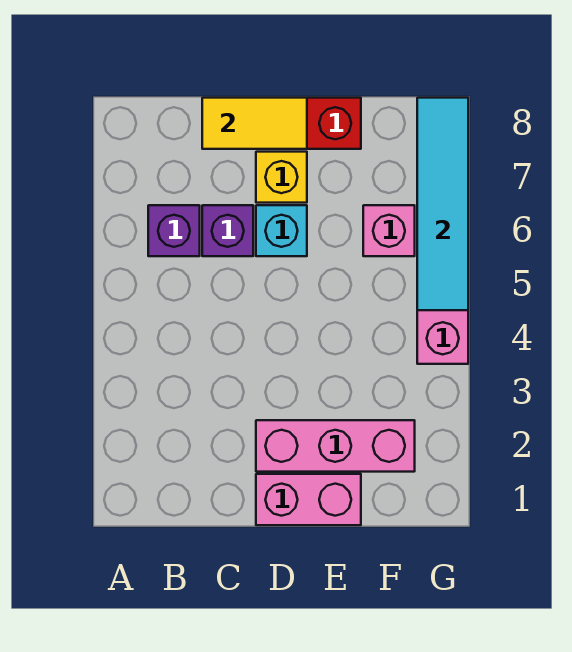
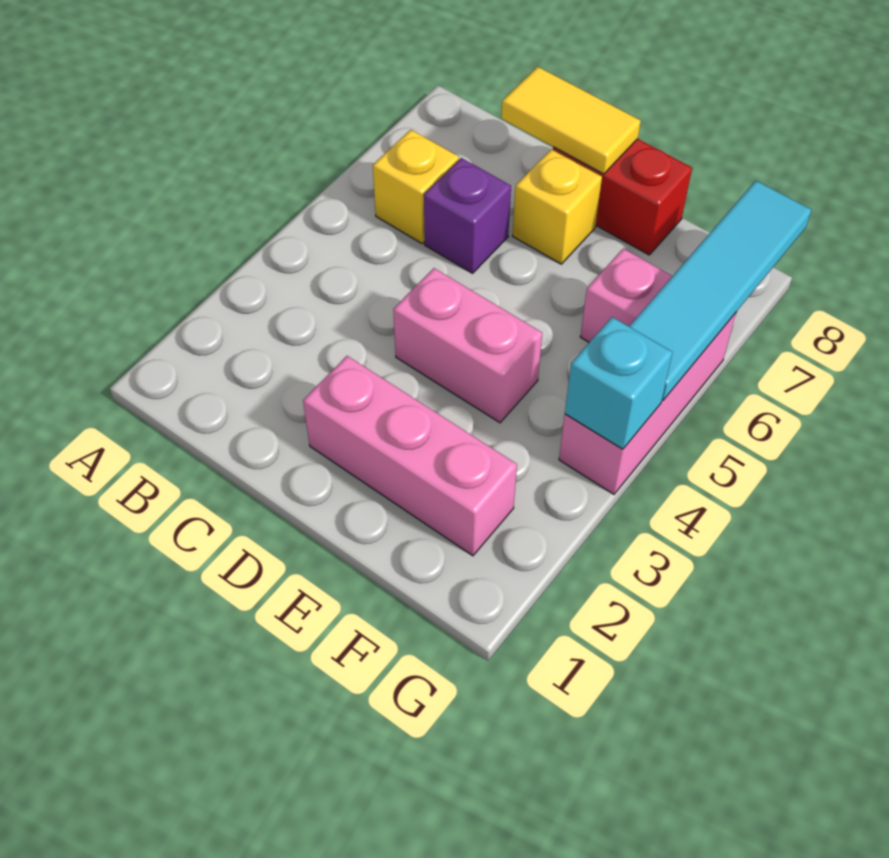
purple brick B6 level 1 -> yellow brick B6 level 1
pink brick D1:E1 level 1 -> pink brick D4:E4 level 1
cyan brick D6 level 1 -> cyan brick G4 level 2

